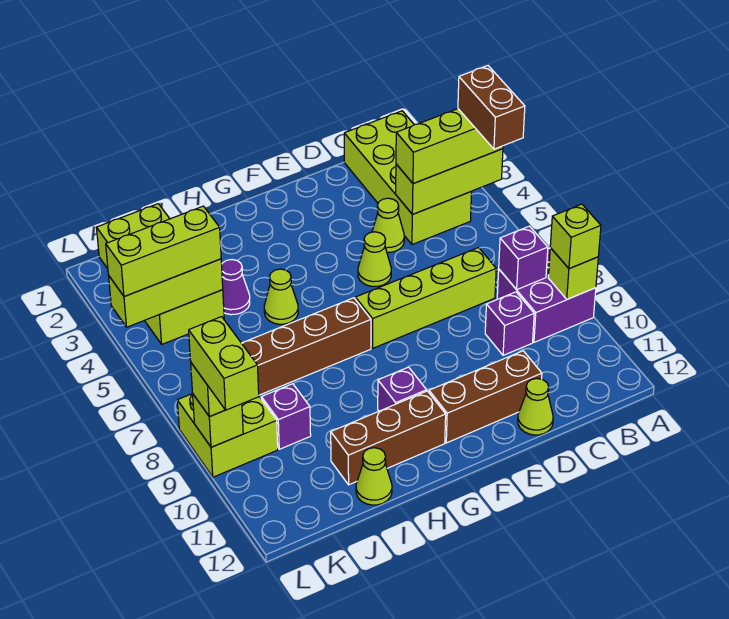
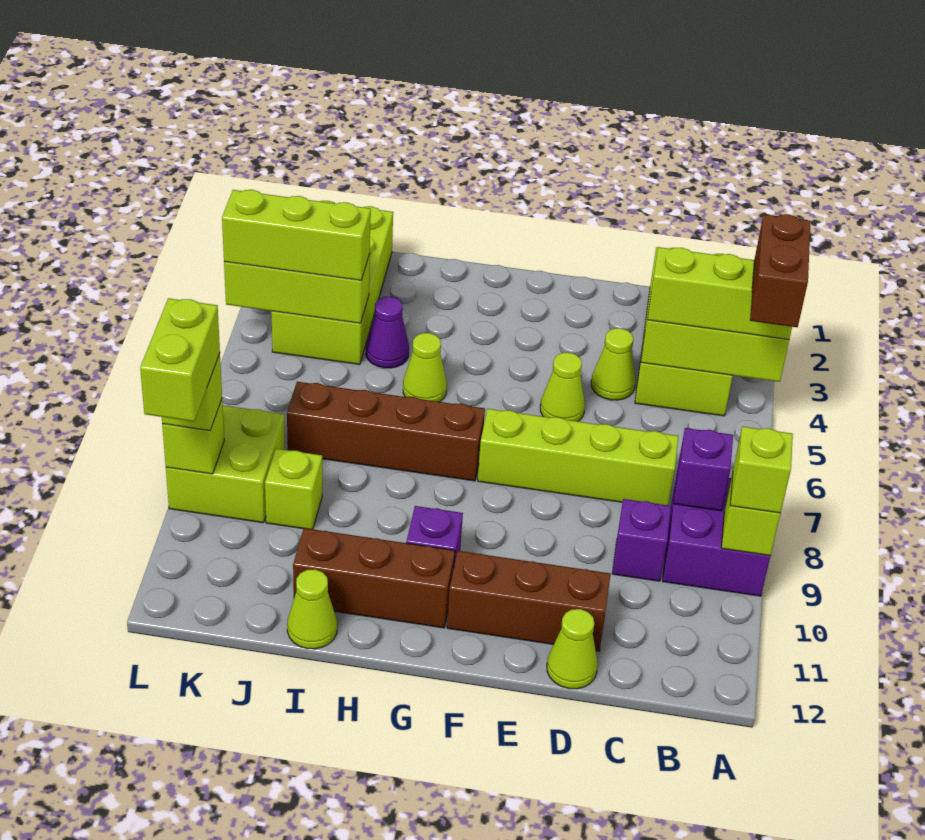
purple brick J9 level 1 -> lime brick J9 level 1

